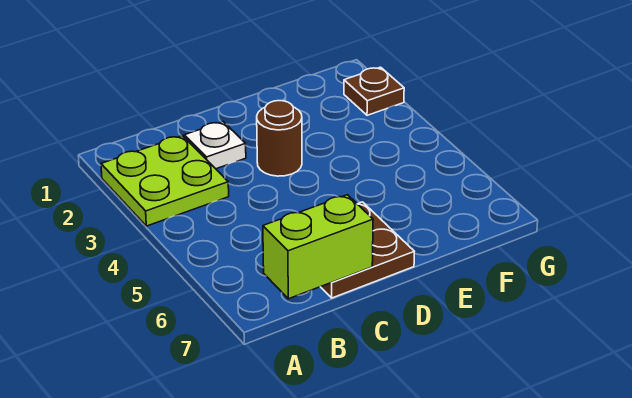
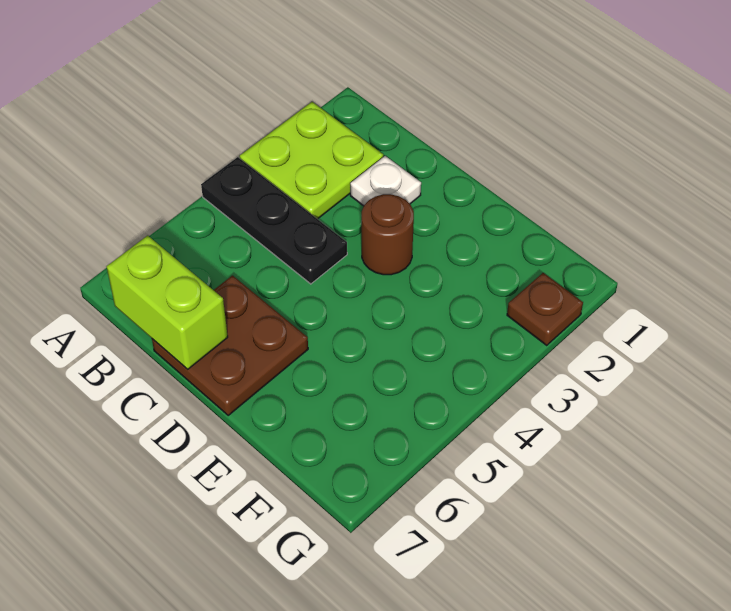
none -> black plate A4:C4 level 1

